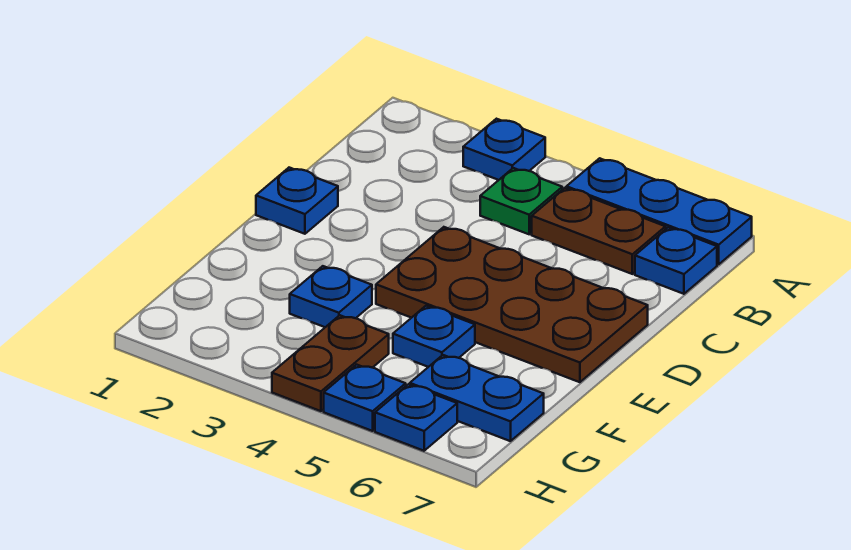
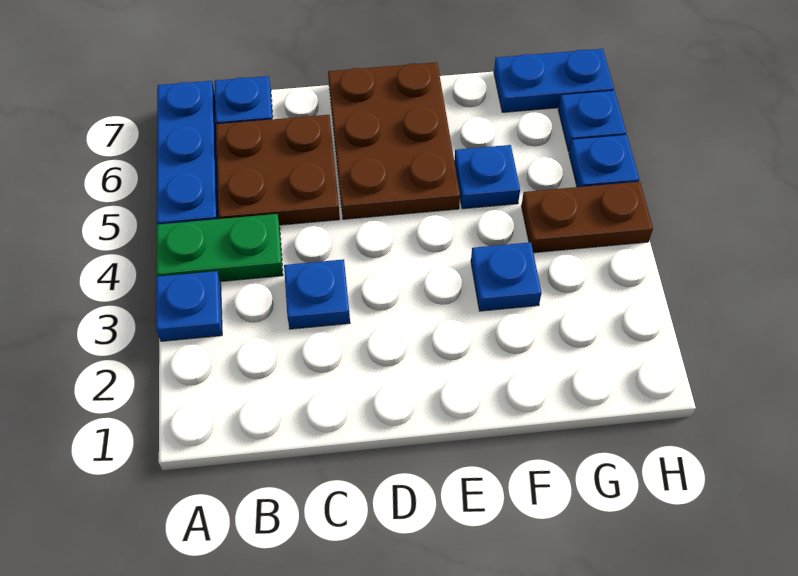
green plate B4 level 1 -> green plate A4:B4 level 1
brown plate B5:B6 level 1 -> brown plate B5:C6 level 1
blue plate D1 level 1 -> blue plate C3 level 1
brown plate D4:E7 level 1 -> brown plate D5:E7 level 1
blue plate G6:G7 level 1 -> blue plate G7:H7 level 1

